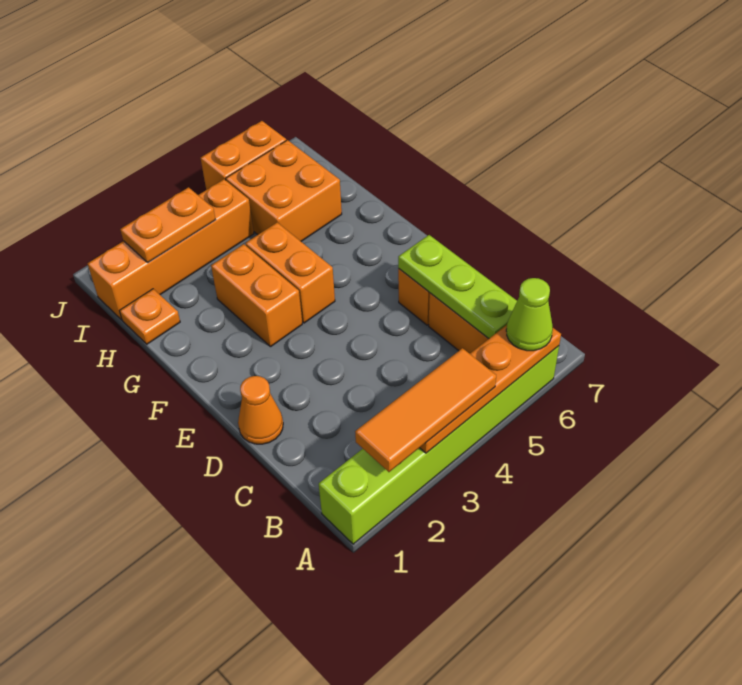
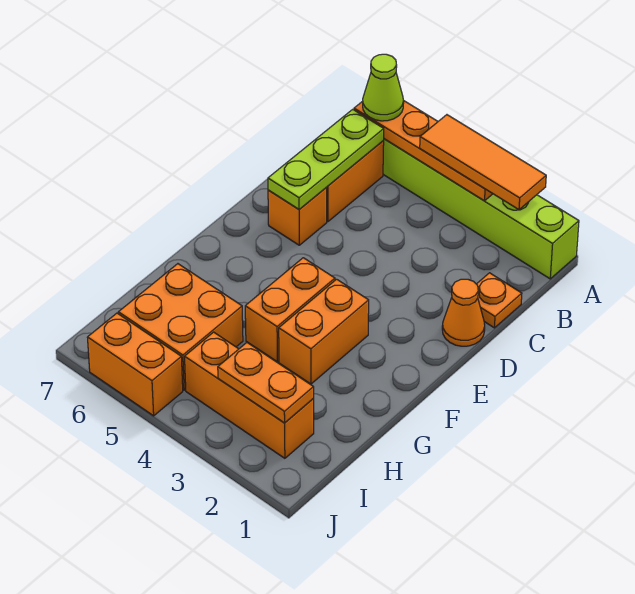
orange plate H1 level 1 -> orange plate C1 level 1
orange brick I1:I4 level 1 -> orange brick I2:I4 level 1

